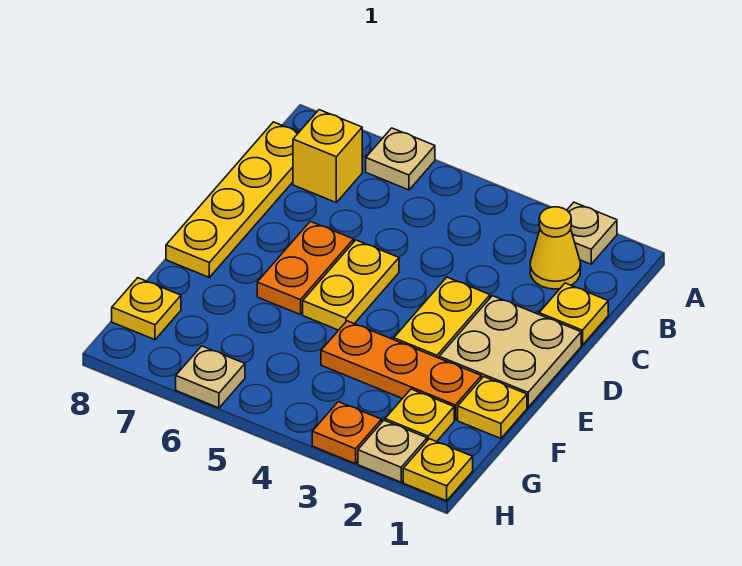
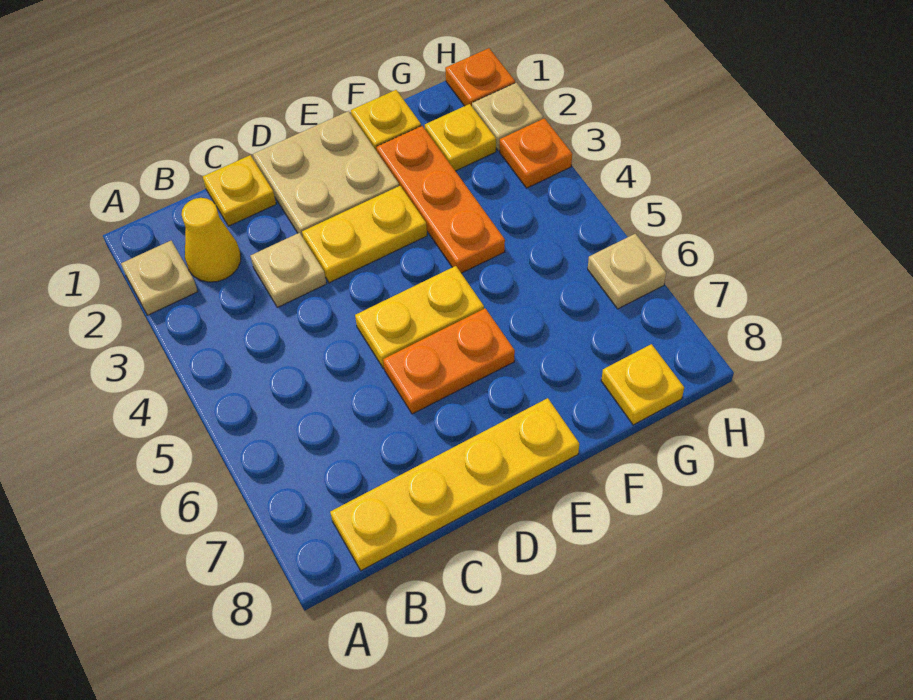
tan plate A6 level 1 -> tan plate C3 level 1
yellow brick B7 level 1 -> none
yellow plate H1 level 1 -> orange plate H1 level 1

